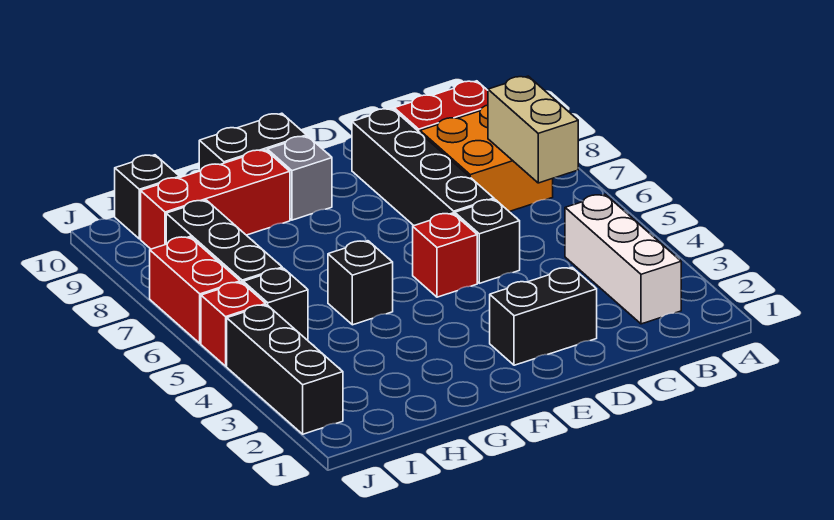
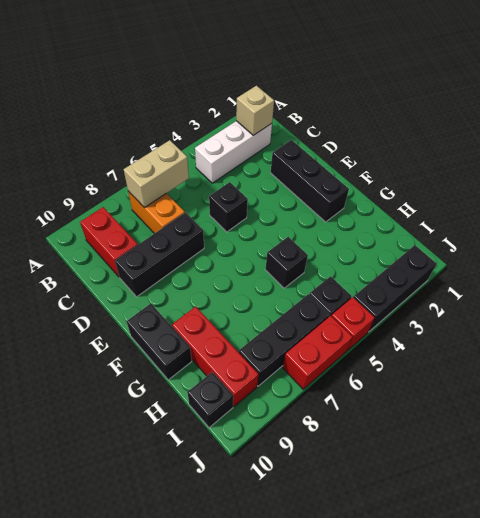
none -> tan brick B2 level 2
orange brick B7:C8 level 1 -> orange brick B7:C7 level 1
black brick D2:E2 level 1 -> black brick D2:F2 level 1
black brick D6:D9 level 1 -> black brick D7:D9 level 1
red brick E5 level 1 -> none
grey brick F9 level 1 -> none

